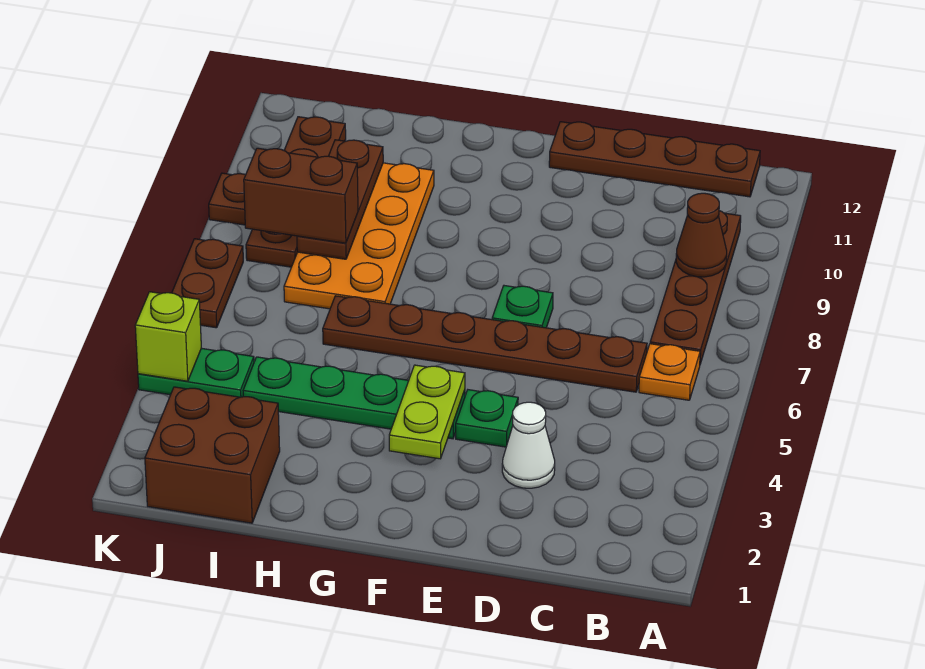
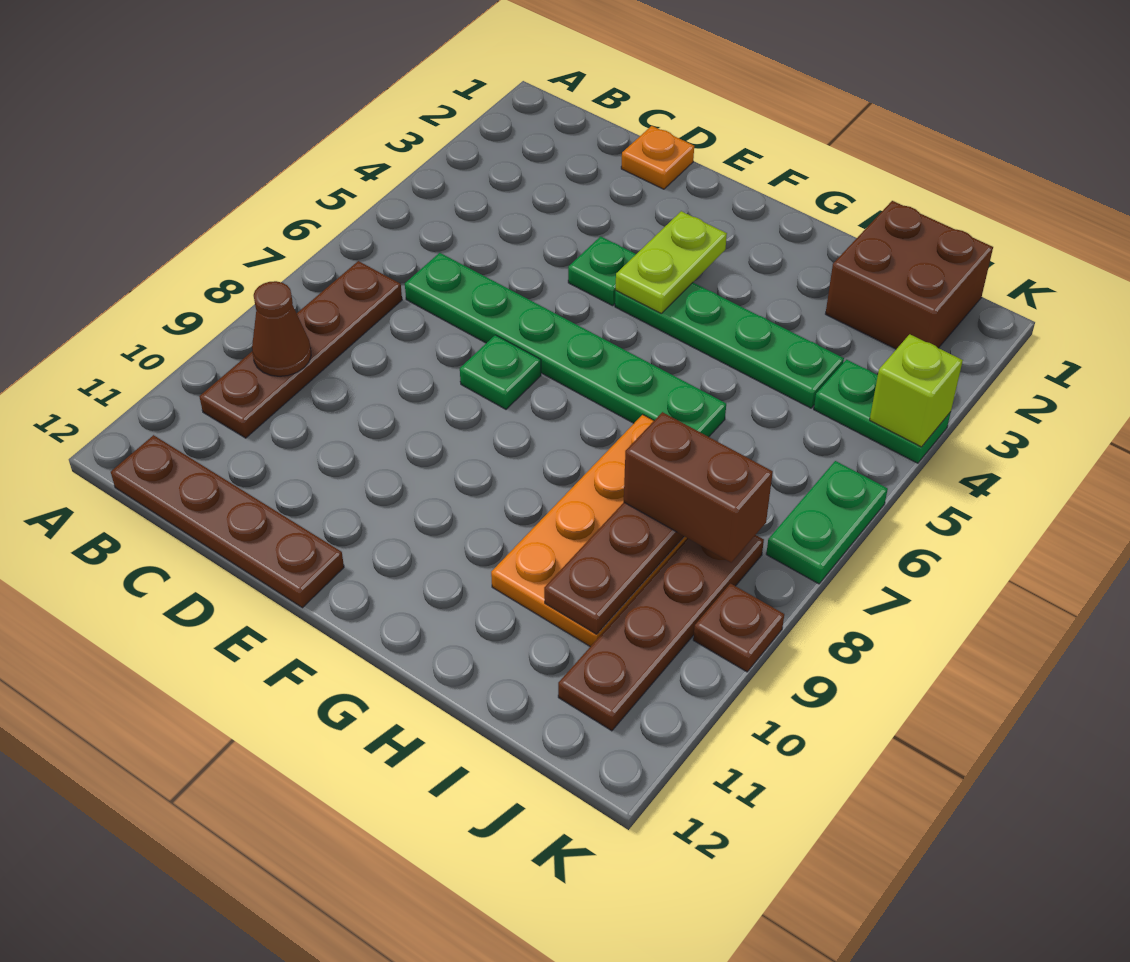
orange plate B6 level 1 -> orange plate D1 level 1
brown plate C6:H6 level 1 -> green plate C6:H6 level 1
white cone D3 level 1 -> none
brown plate K6:K7 level 1 -> green plate K6:K7 level 1

